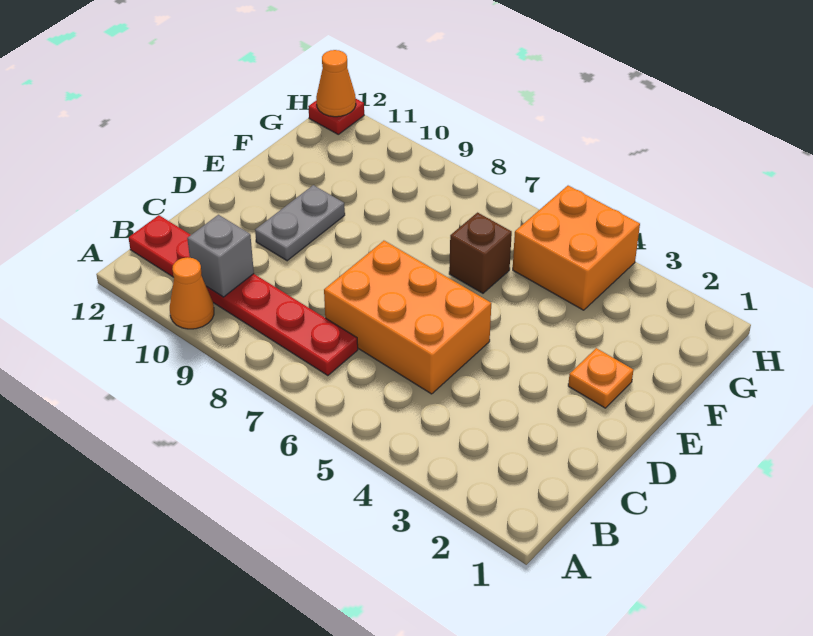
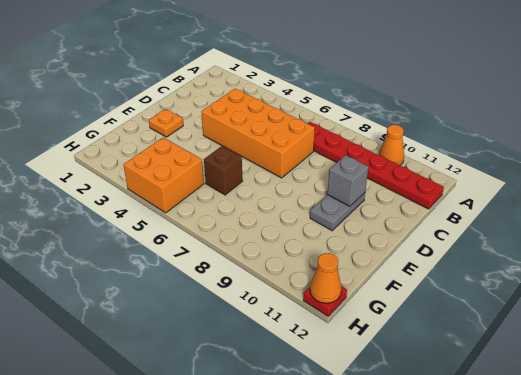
grey brick B10 level 2 -> grey brick D10 level 2
orange brick C5:D7 level 1 -> orange brick C4:D7 level 1

